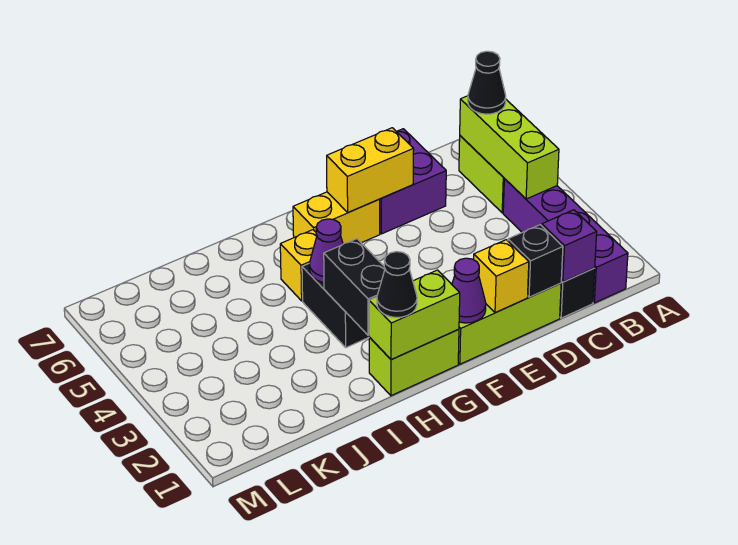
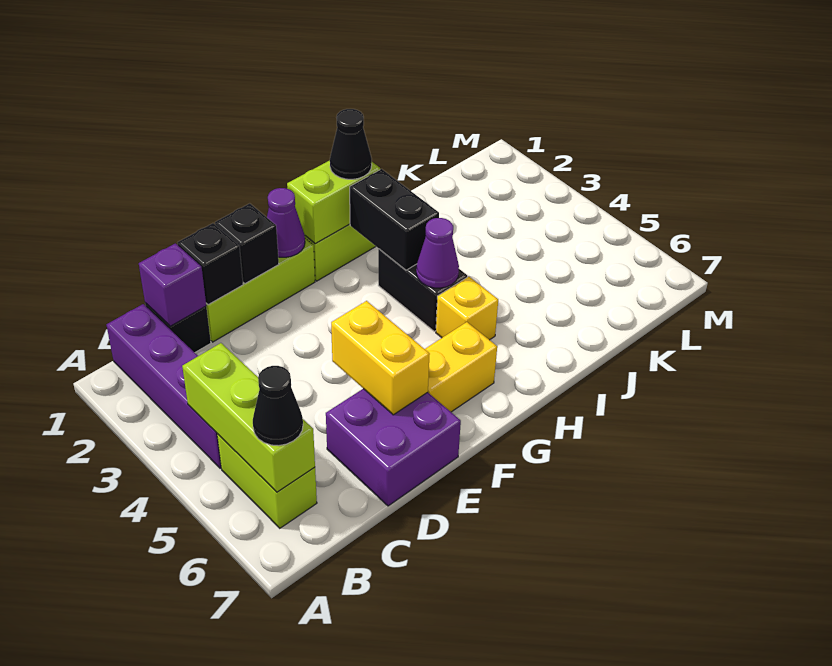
yellow brick E1 level 2 -> black brick E1 level 2
yellow brick E6:F6 level 2 -> yellow brick E5:E6 level 2

